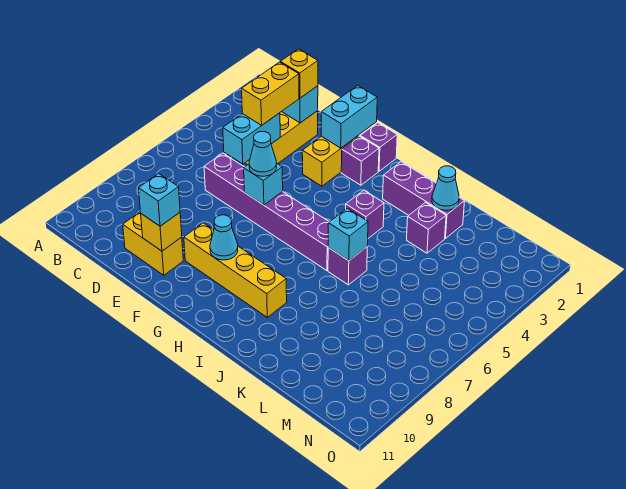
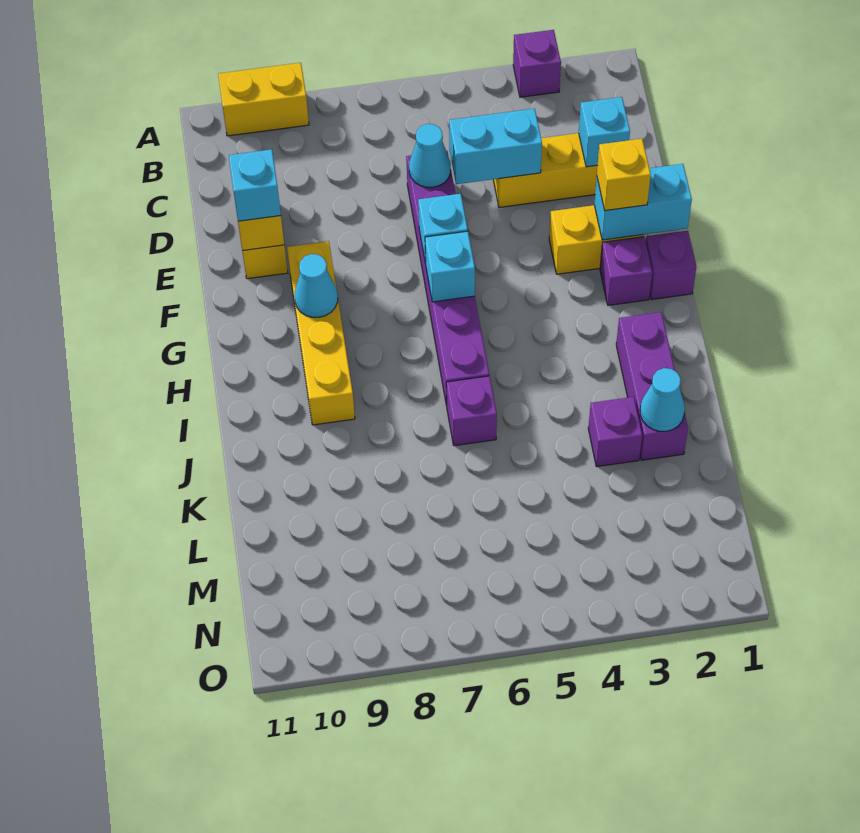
yellow brick D2 level 3 -> yellow brick F2 level 3
yellow brick D3:D4 level 3 -> yellow brick A9:A10 level 1
cyan cone F6 level 3 -> cyan cone D6 level 2
purple brick I4 level 1 -> purple brick A3 level 1
cyan brick J6 level 2 -> cyan brick G6 level 2

